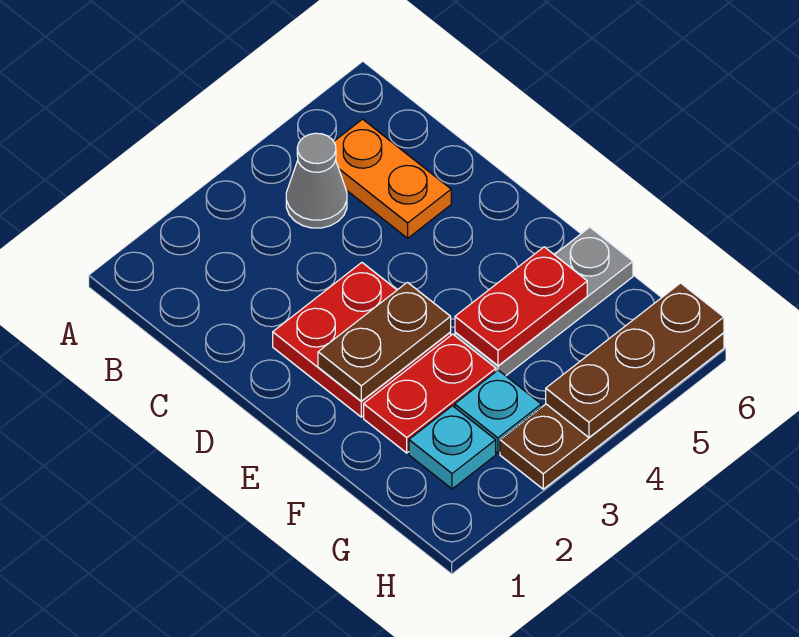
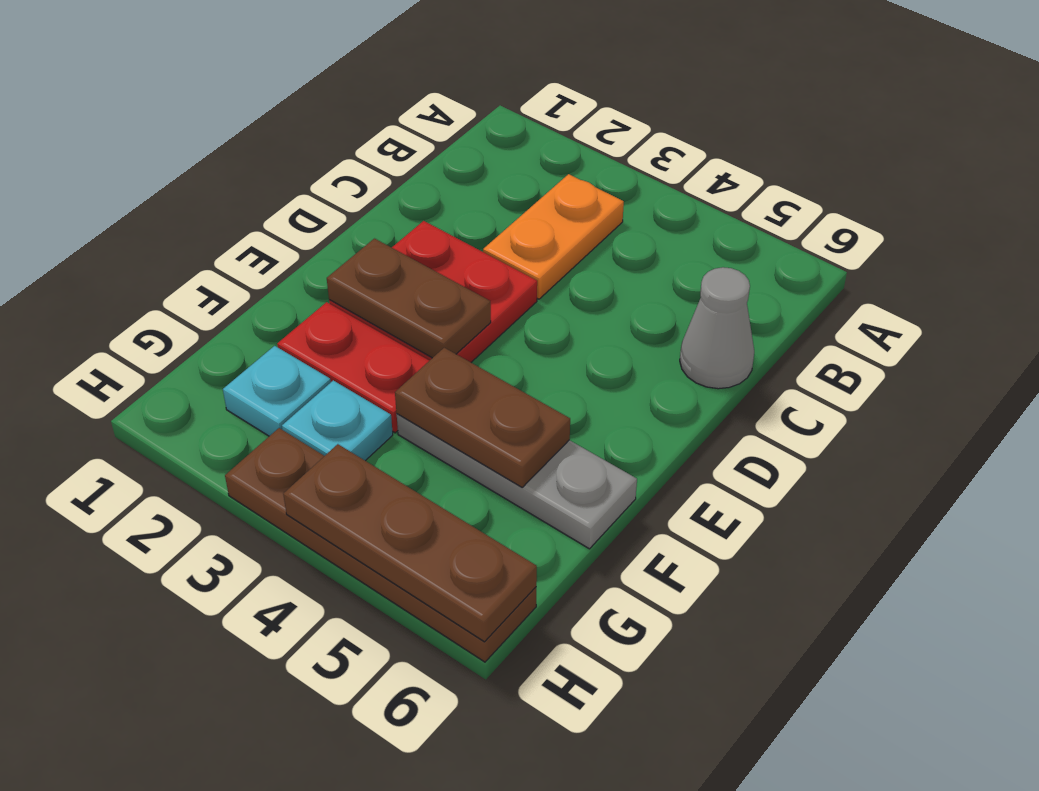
grey cone B4 level 1 -> grey cone C6 level 1
orange plate B5:C5 level 1 -> orange plate B3:C3 level 1
red plate F4:F5 level 2 -> brown plate F4:F5 level 2

